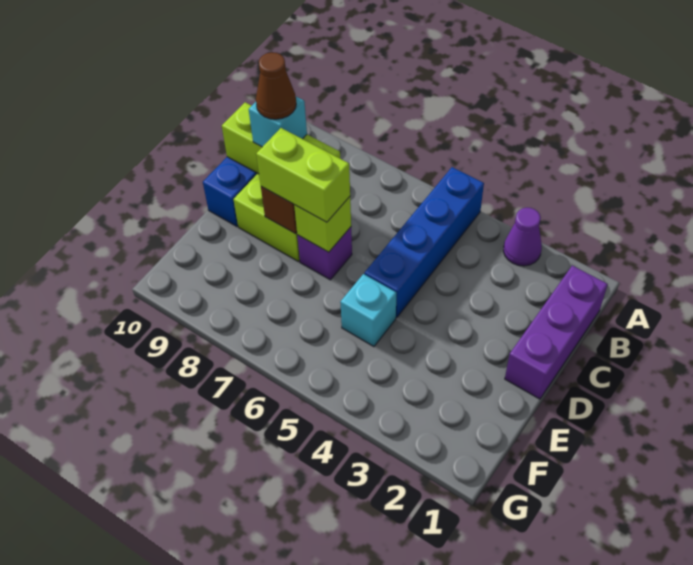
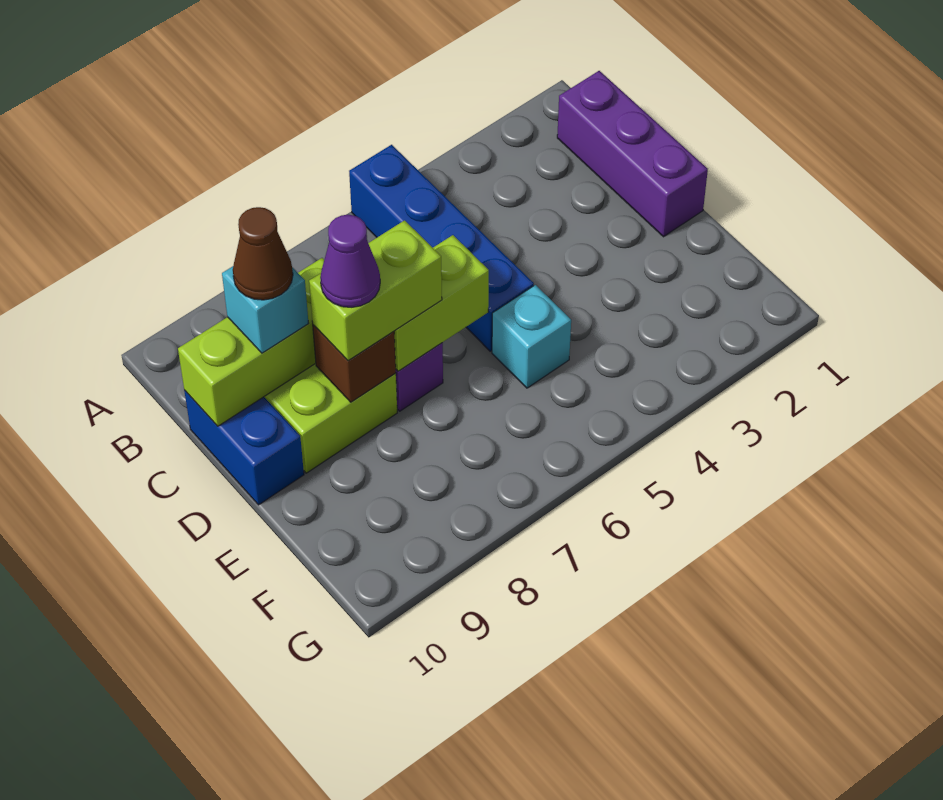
purple cone A3 level 1 -> purple cone D8 level 4
lime brick D7 level 2 -> lime brick D6:D7 level 2

